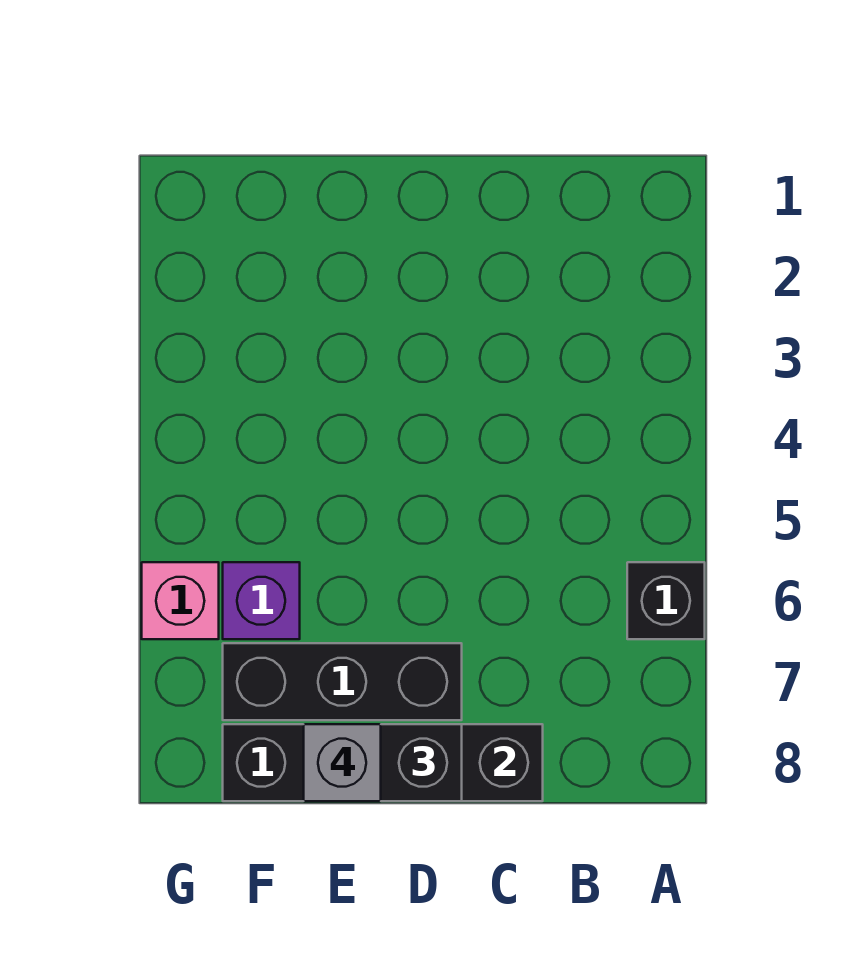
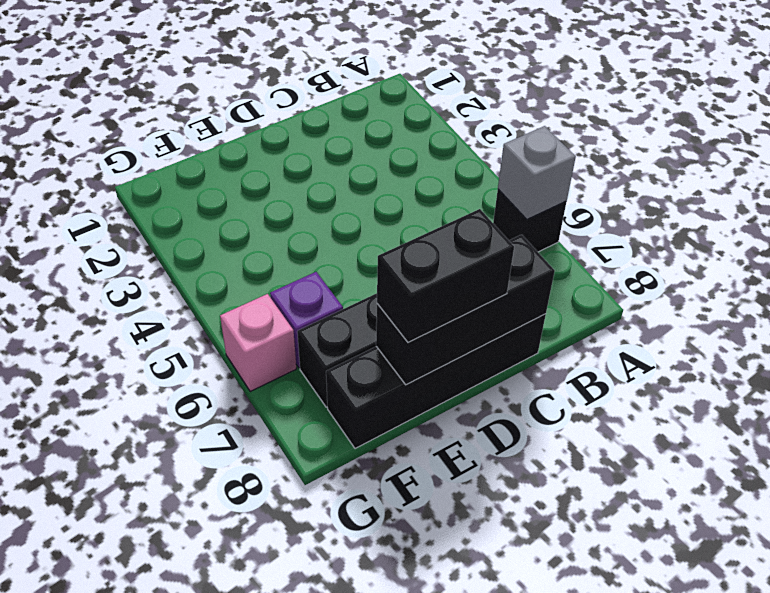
grey brick E8 level 4 -> grey brick A6 level 2

